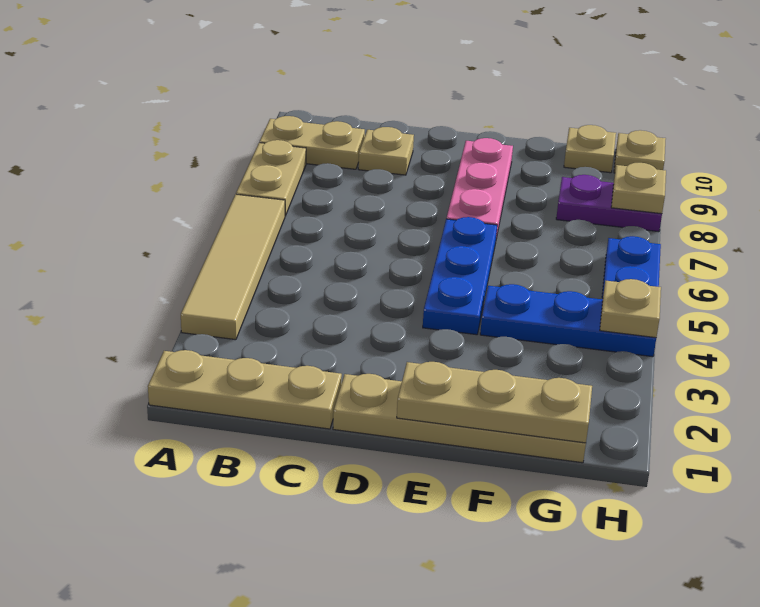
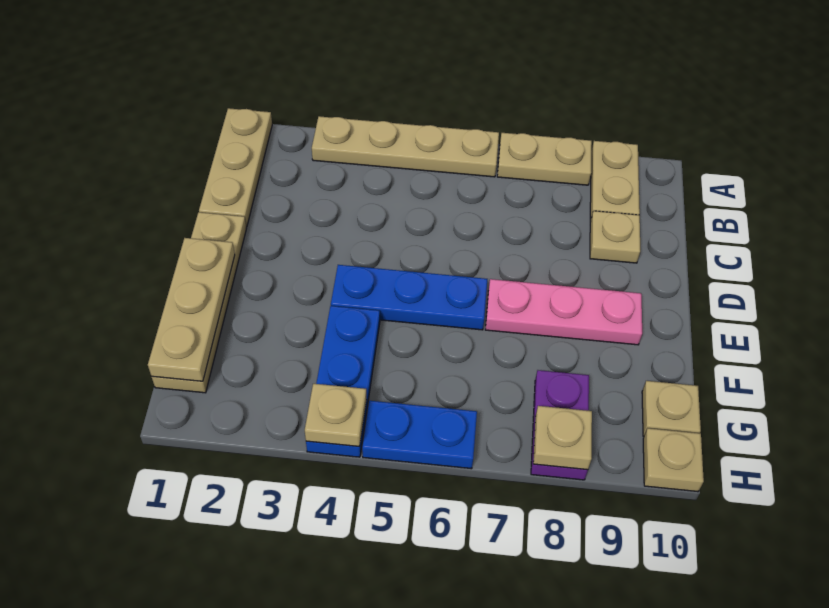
tan tile A3:A6 level 1 -> tan plate A3:A6 level 1

